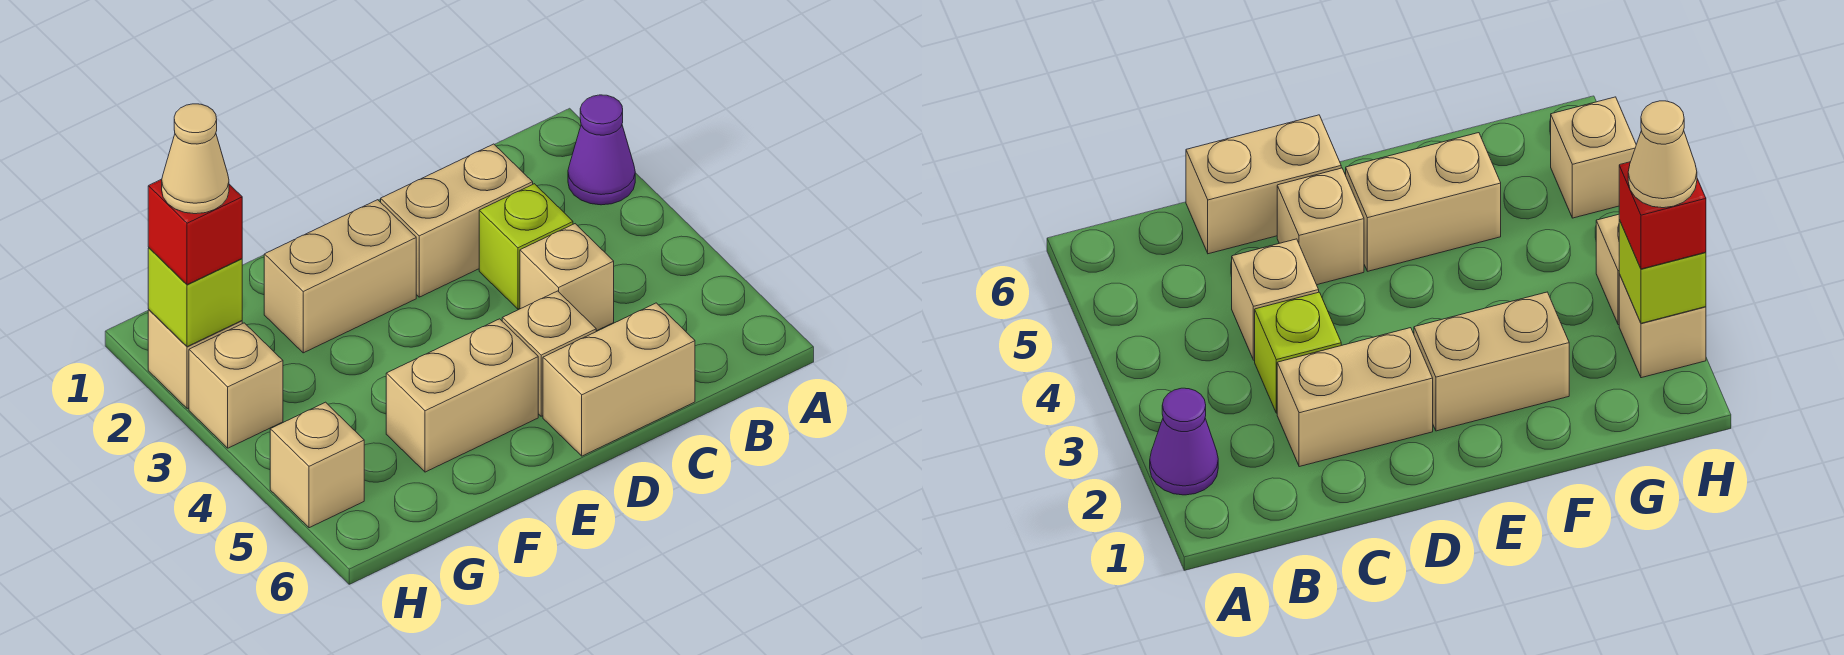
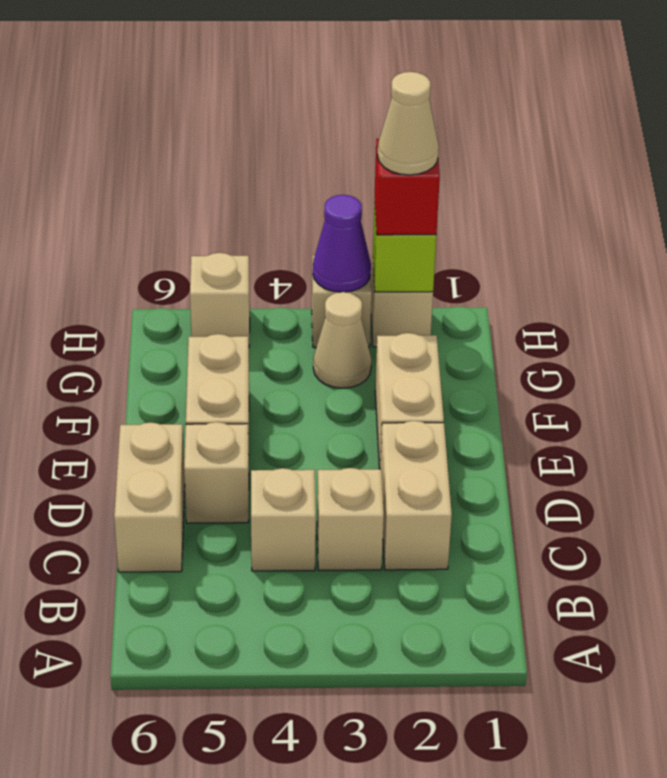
purple cone A2 level 1 -> purple cone H3 level 2
lime brick C3 level 1 -> tan brick C3 level 1
none -> tan cone G3 level 1

